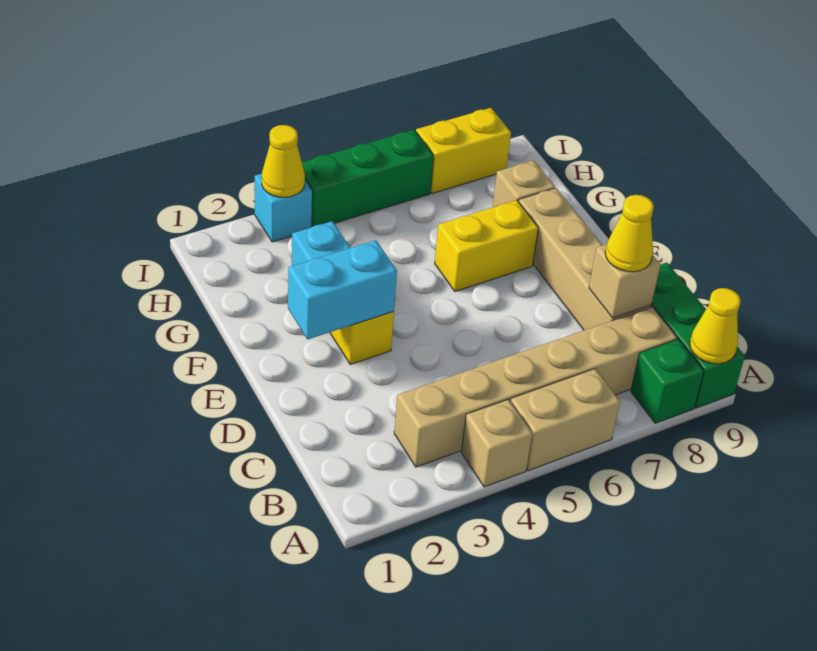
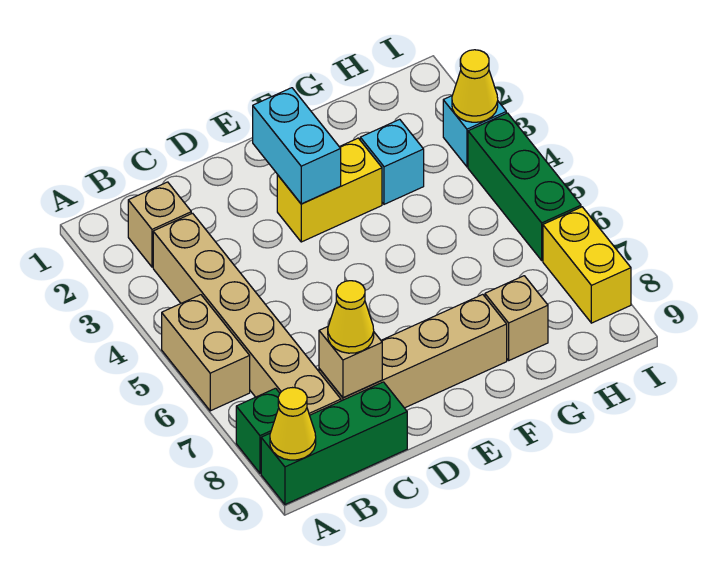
tan brick A4 level 1 -> tan brick B2 level 1
yellow brick F6:F7 level 1 -> none

